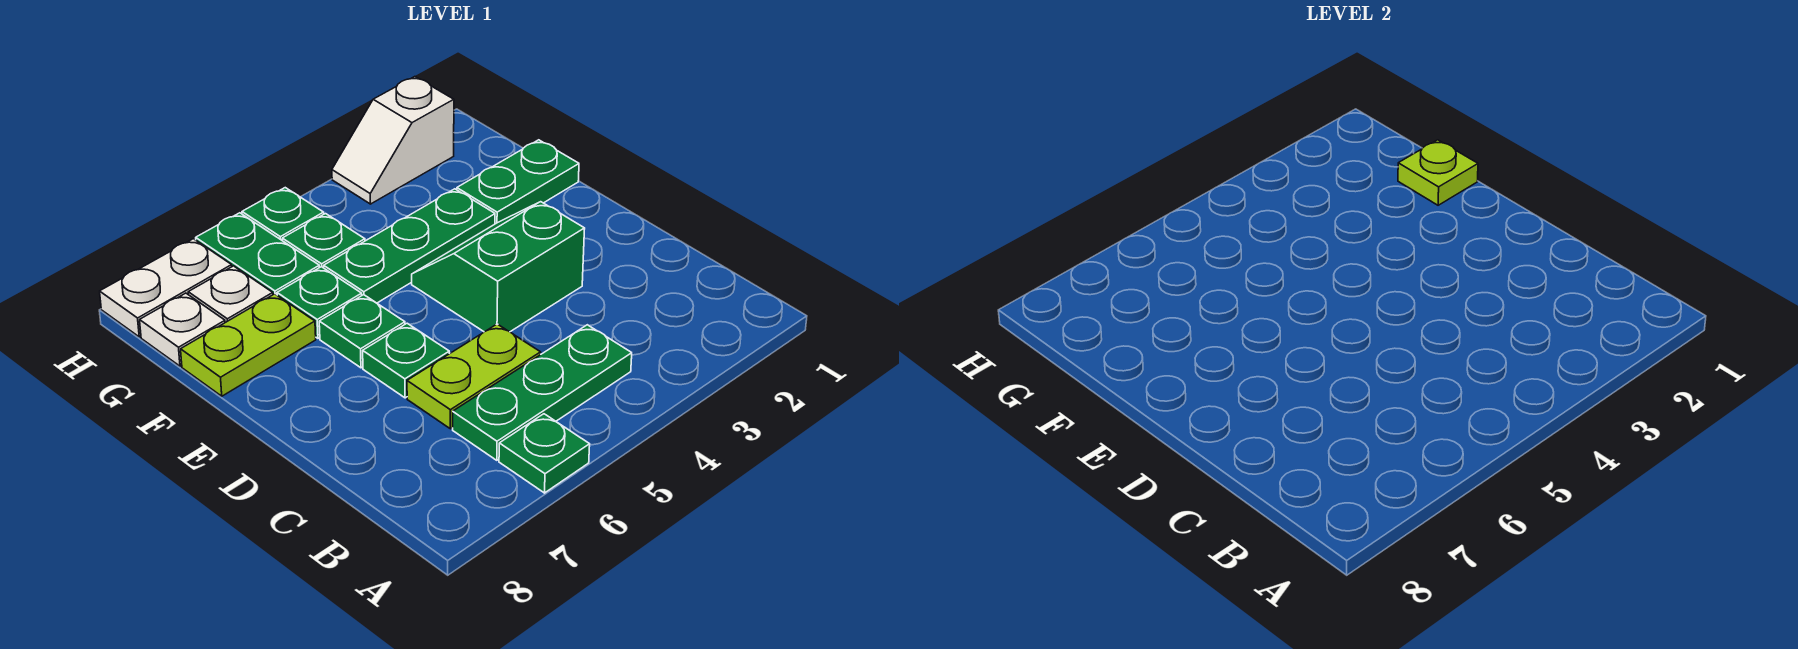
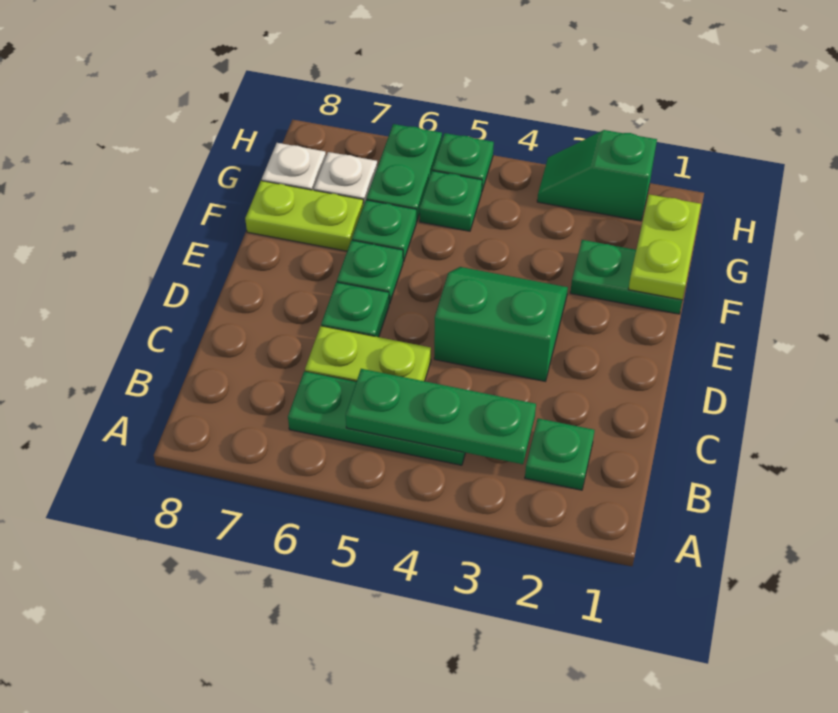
green plate A6 level 1 -> green plate B2 level 1
lime plate F1 level 2 -> lime plate F1:G1 level 2
green plate F3:F5 level 1 -> green plate B3:B5 level 2
white slope H2:H3 level 1 top 2 -> green slope H2:H3 level 1 top 2
white plate H7:H8 level 1 -> none

